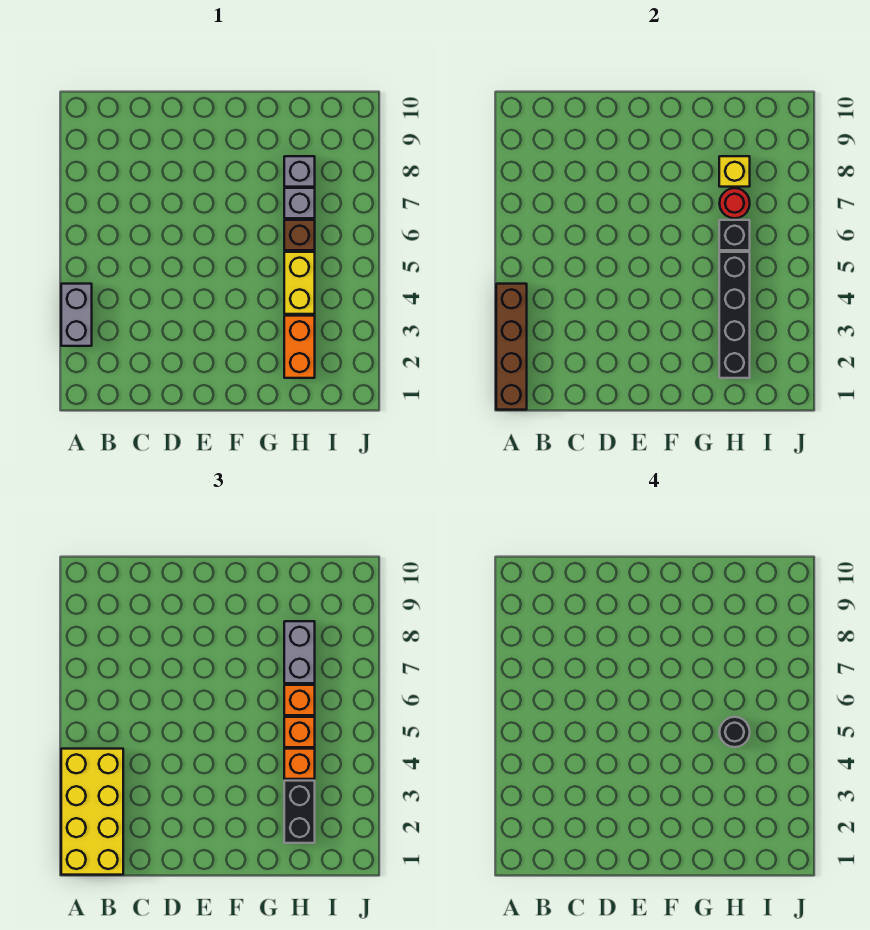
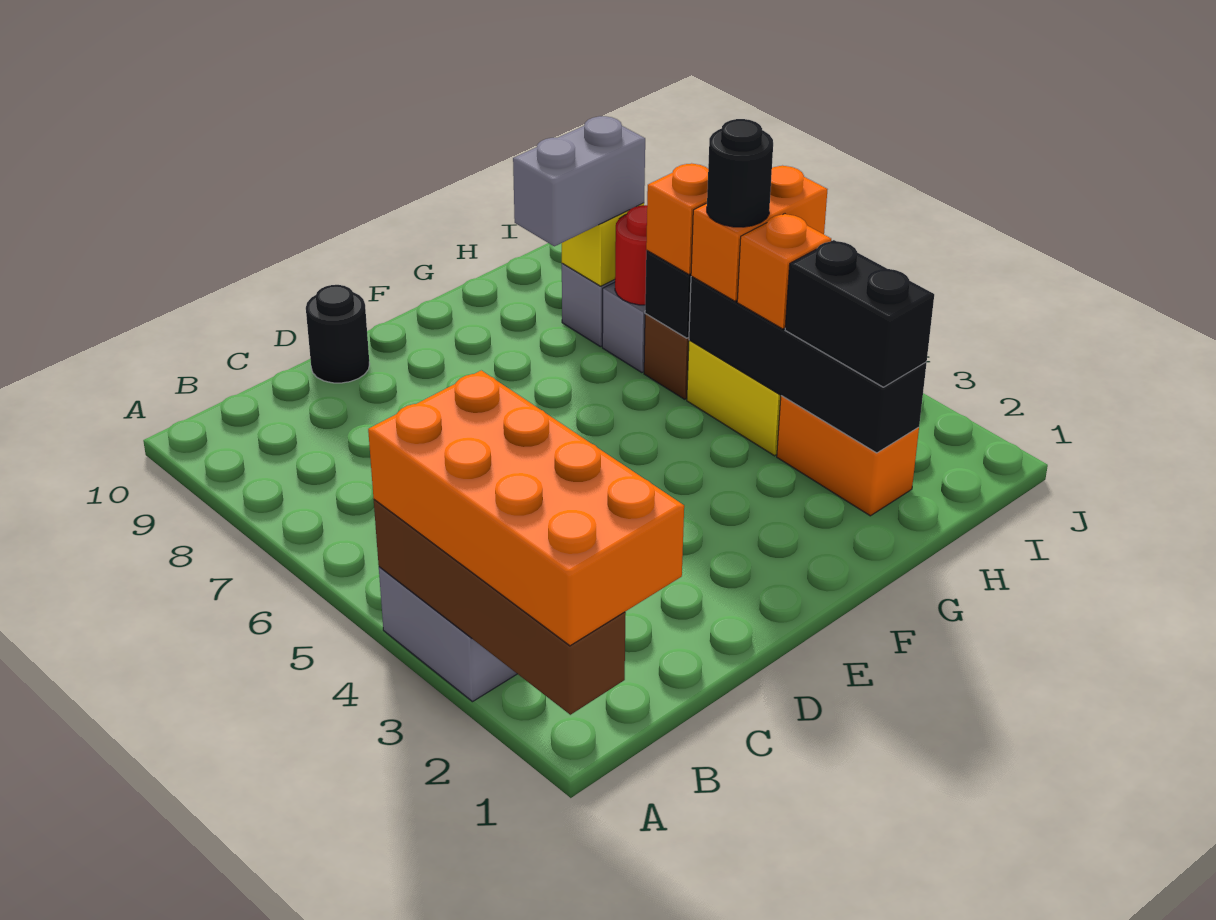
yellow brick A1:B4 level 3 -> orange brick A1:B4 level 3
none -> black round brick D10 level 1
orange brick H5 level 3 -> orange brick H5:I5 level 3
grey brick H7:H8 level 3 -> grey brick G8:H8 level 3

